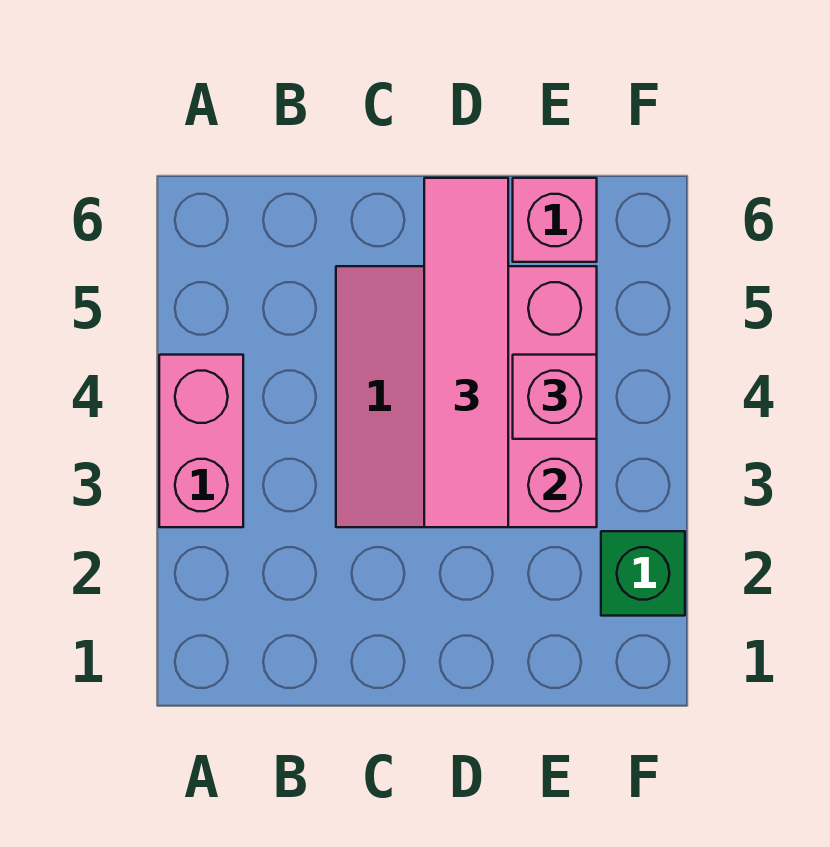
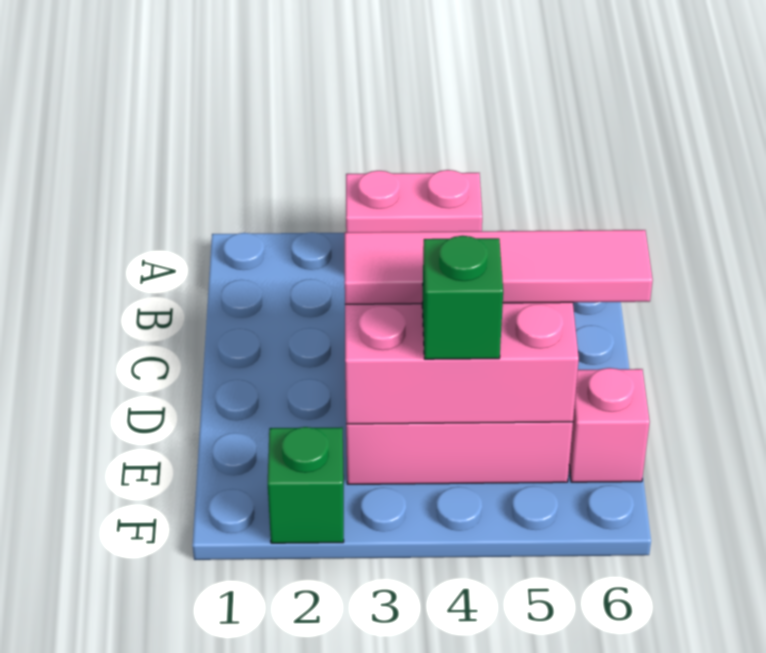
pink brick E4 level 3 -> green brick E4 level 3

